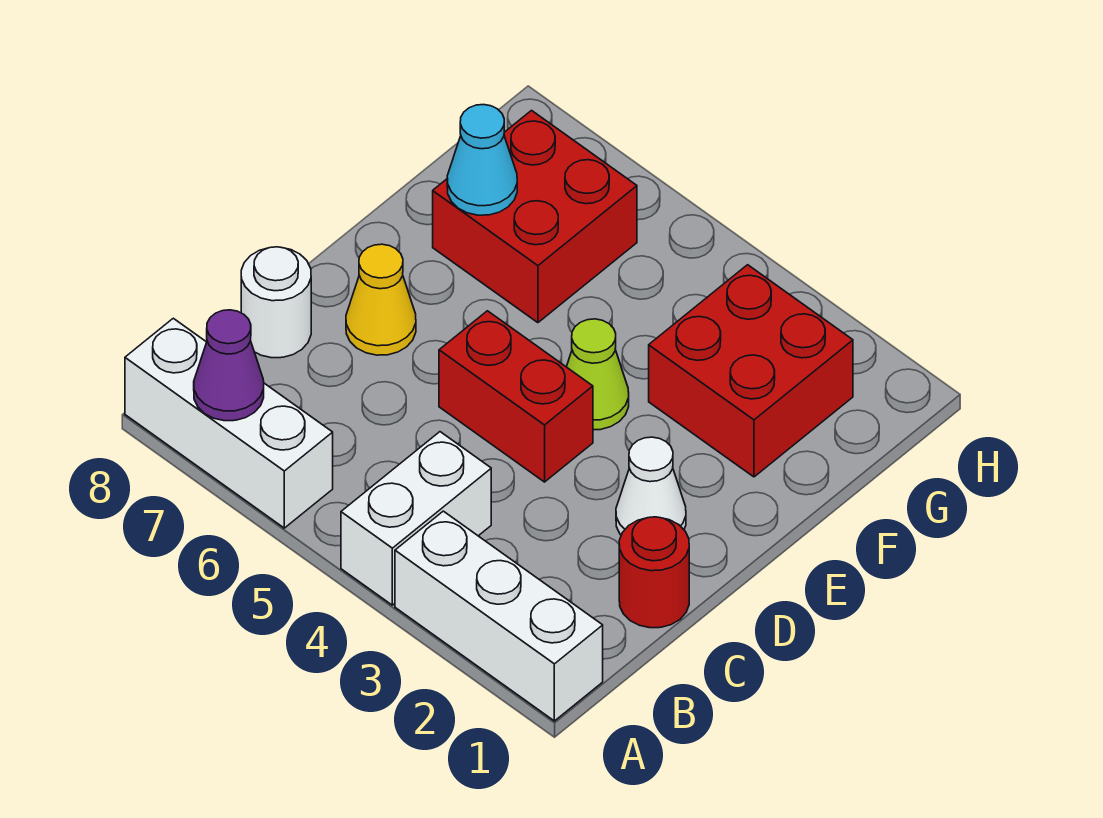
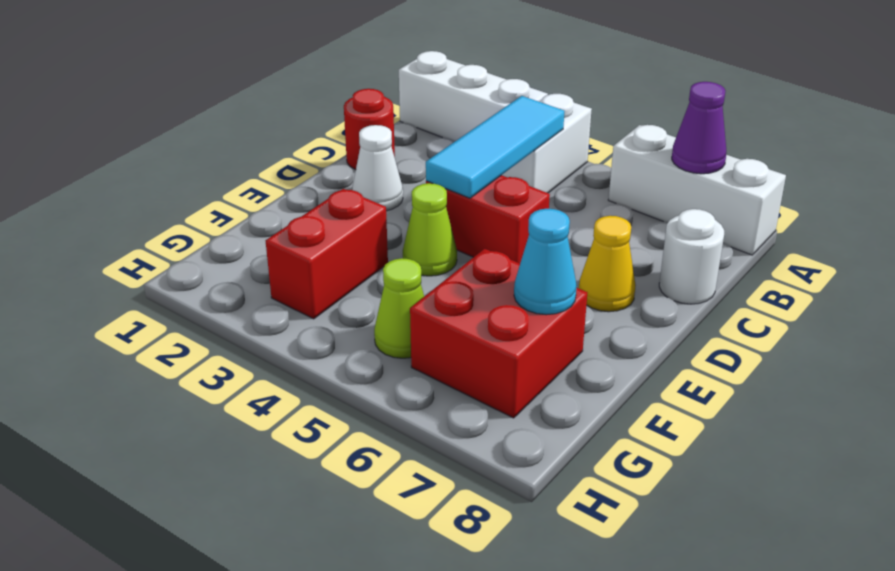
none -> cyan tile B4:D4 level 2
red brick F2:G3 level 1 -> red brick F3:G3 level 1
none -> lime cone G5 level 1

